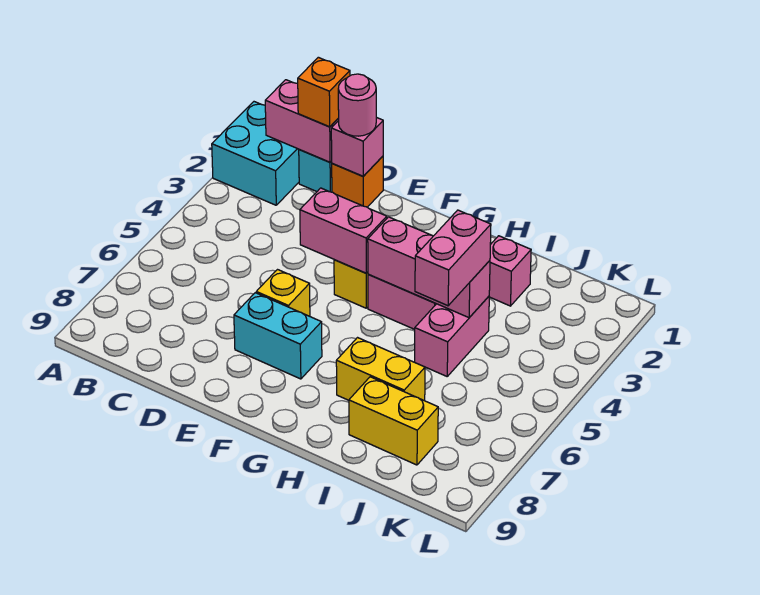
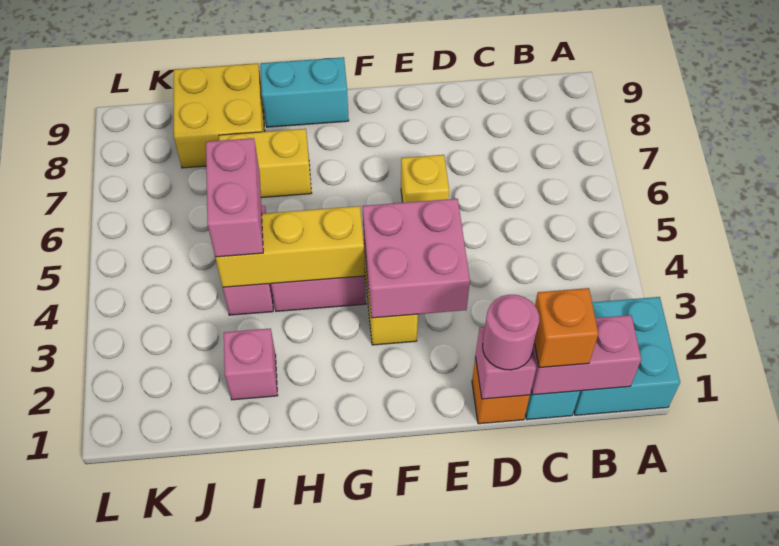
pink brick E4:F4 level 2 -> pink brick E3:F4 level 2
cyan brick E7:F7 level 1 -> cyan brick G9:H9 level 1
pink brick G4:I4 level 2 -> yellow brick G4:I4 level 2
yellow brick I8:J8 level 1 -> yellow brick I8:J9 level 1

